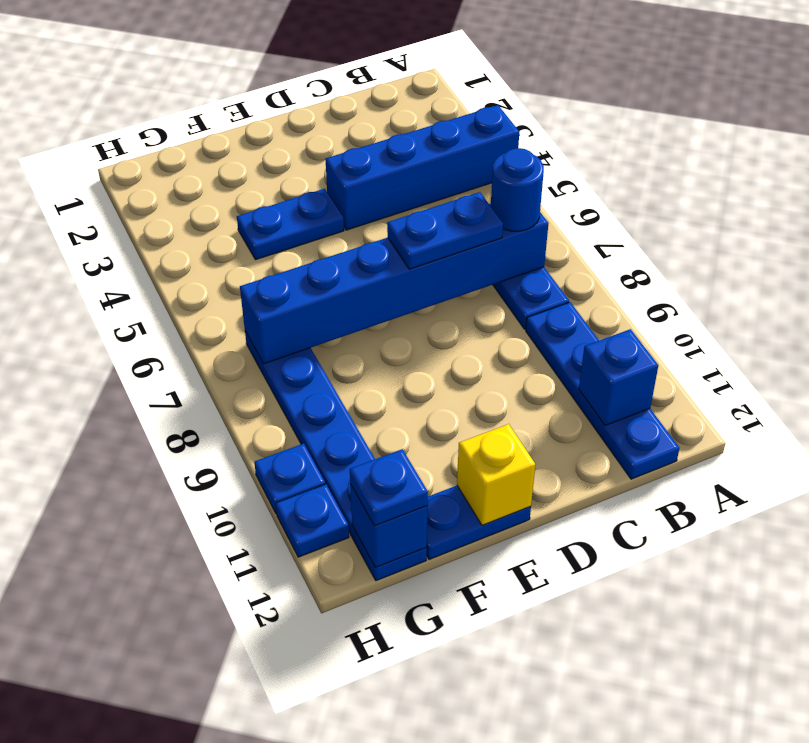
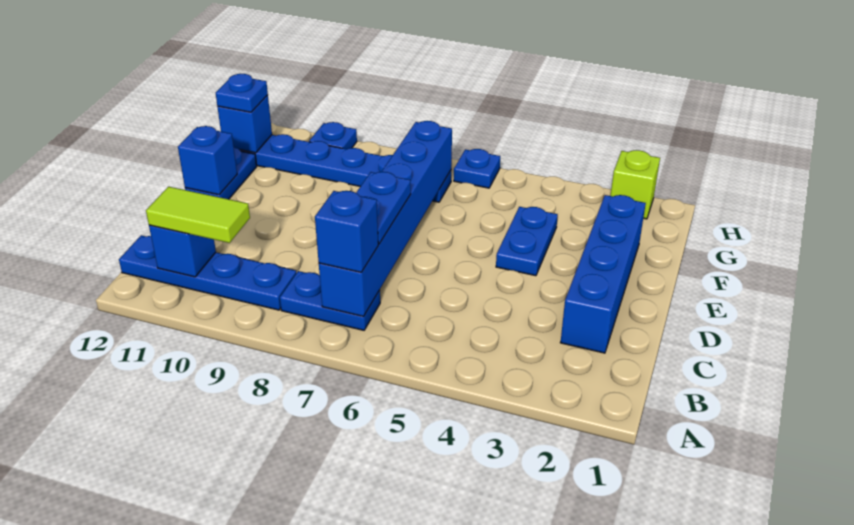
blue brick A4:D4 level 1 -> blue brick C2:F2 level 1
blue round brick B7 level 3 -> blue brick B7 level 3
none -> lime tile B10:B11 level 3
yellow brick E12 level 2 -> blue brick E12 level 2
none -> lime brick H2 level 1
blue plate H11 level 1 -> blue plate H6 level 1

